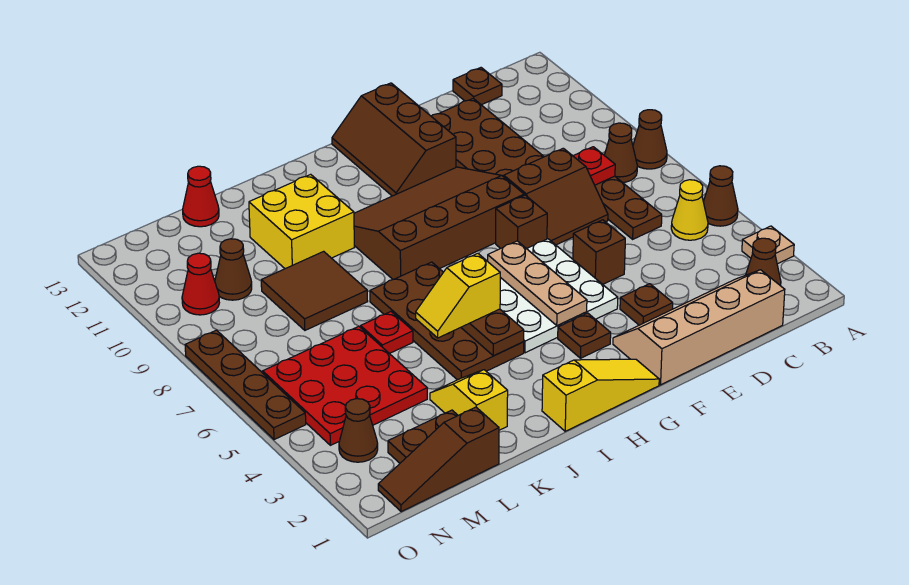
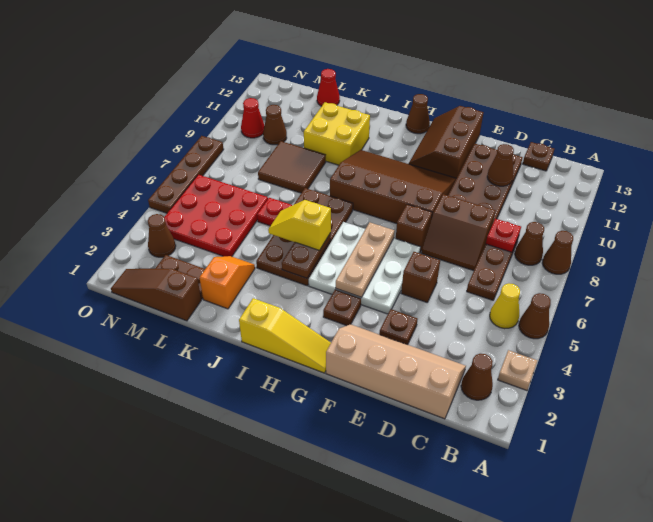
none -> brown cone D11 level 2
none -> brown cone H13 level 1
yellow slope K2:K3 level 1 top 2 -> orange slope K2:K3 level 1 top 2

